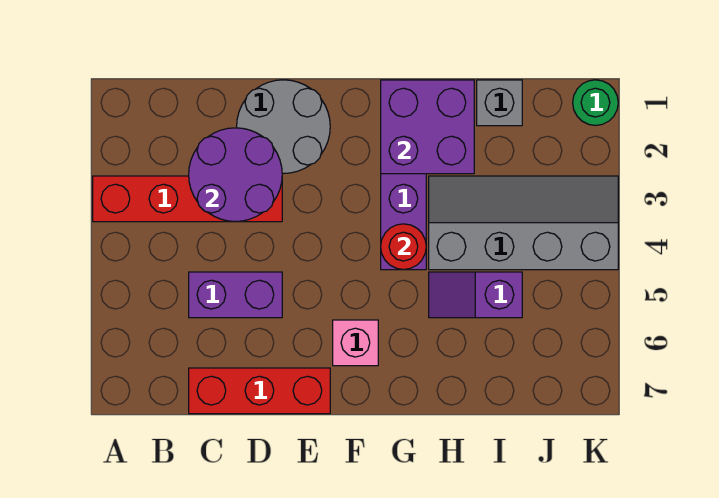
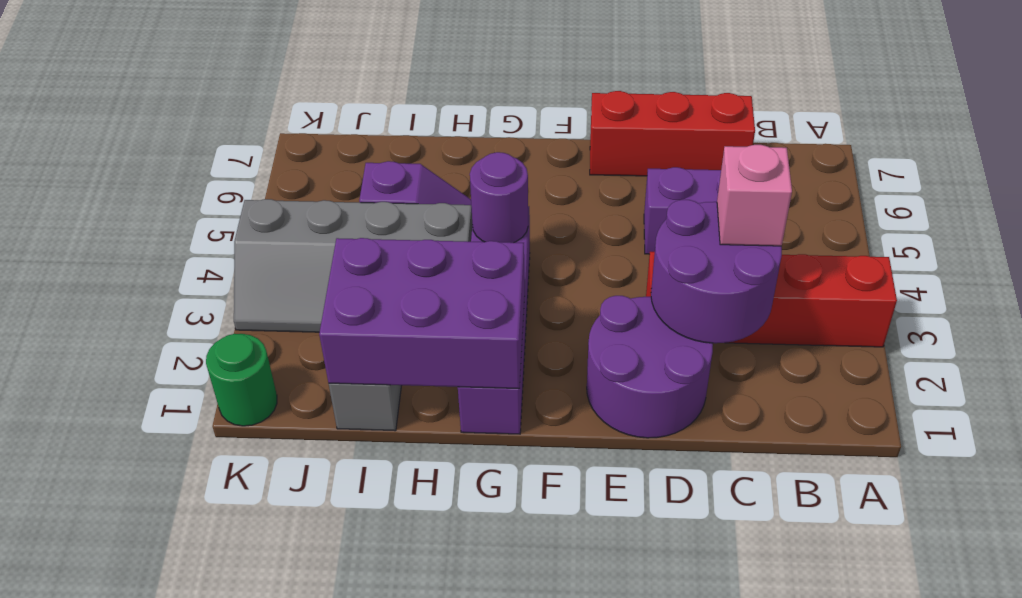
grey round brick D1:E2 level 1 -> purple round brick D1:E2 level 1
pink brick F6 level 1 -> pink brick C3 level 3
purple brick G1:H2 level 2 -> purple brick G1:I2 level 2
red round brick G4 level 2 -> purple round brick G4 level 2

